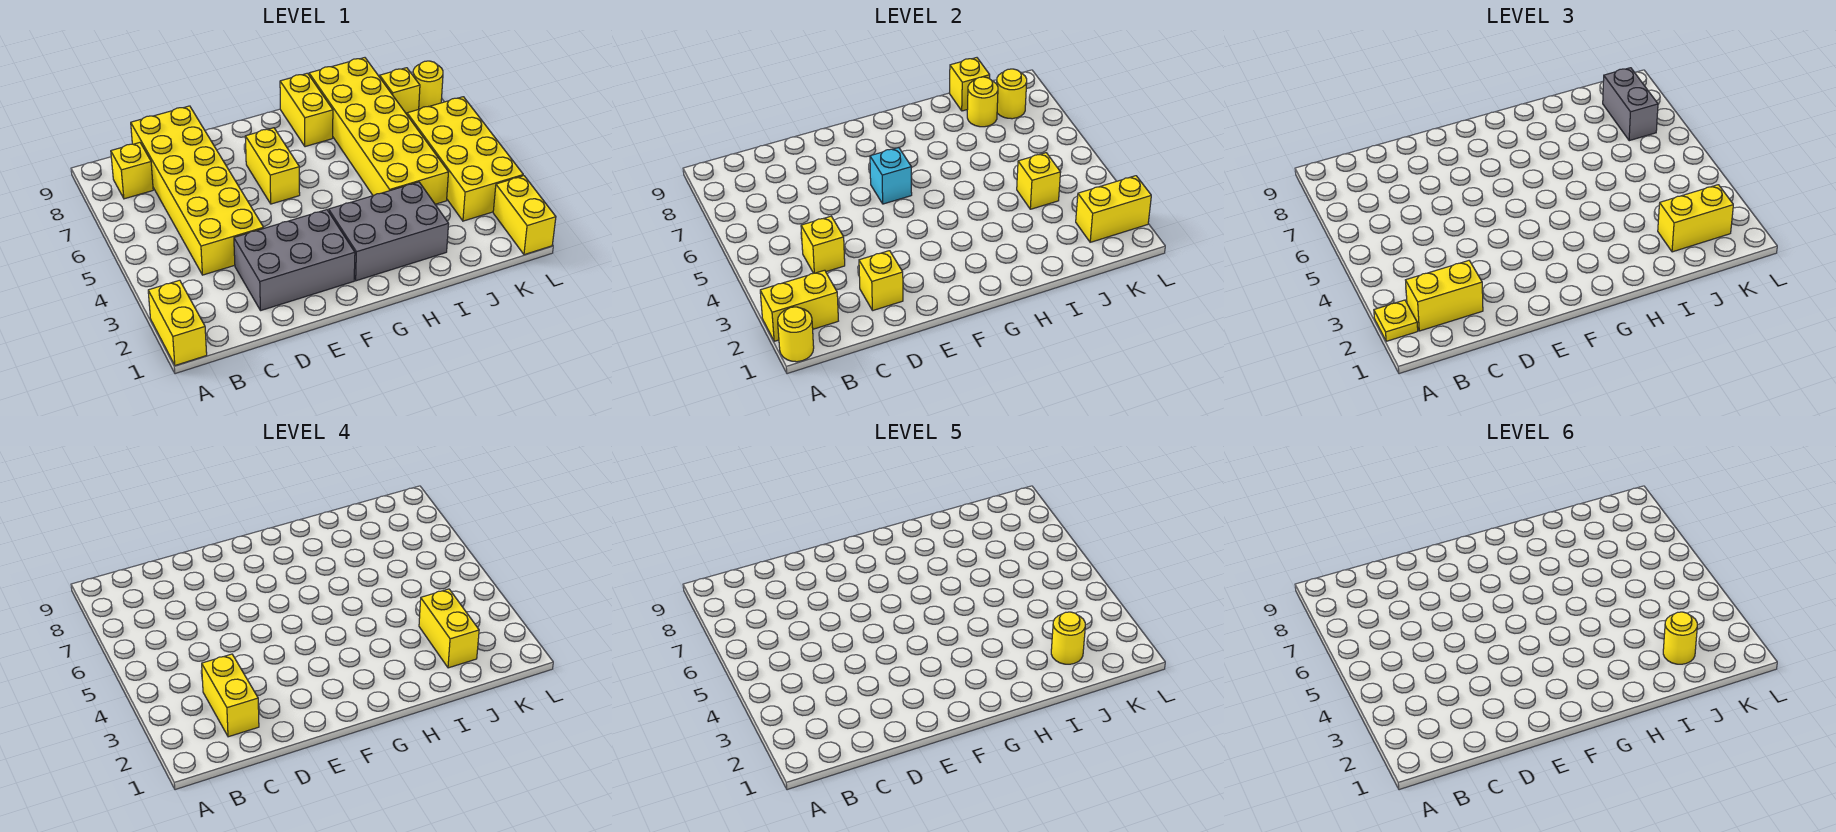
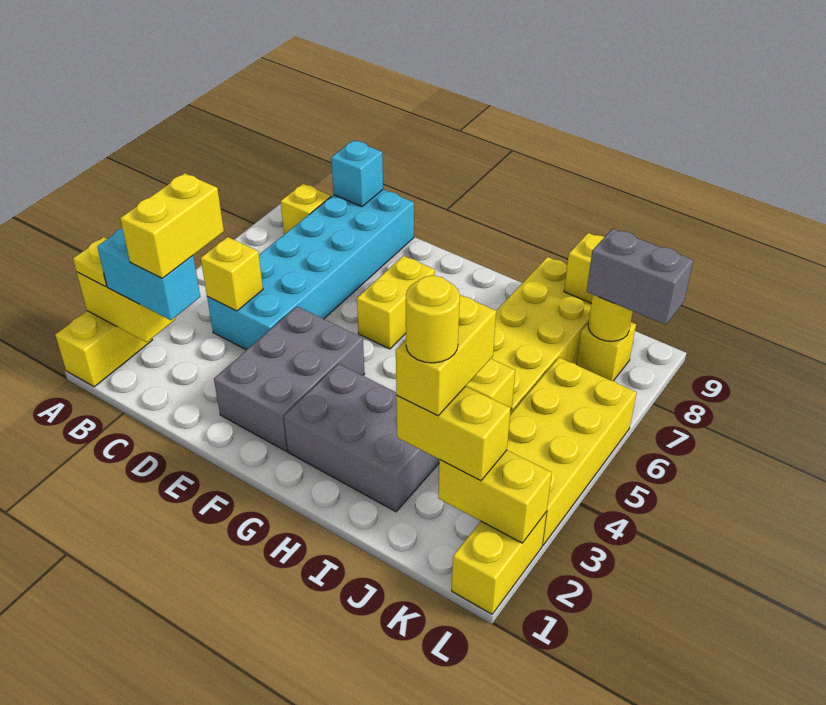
yellow round brick A1 level 2 -> none
yellow brick B2:C2 level 3 -> cyan brick B2:C2 level 3
yellow brick C4:D9 level 1 -> cyan brick C4:D9 level 1
grey brick D2:F3 level 1 -> grey brick E2:F4 level 1
yellow brick D2 level 2 -> none
cyan brick F6 level 2 -> cyan brick C9 level 2
yellow brick H8:H9 level 1 -> none
yellow round brick J2 level 6 -> none
yellow round brick J8 level 2 -> none
grey brick K7:K8 level 3 -> grey brick K8:L8 level 3
yellow round brick L8 level 1 -> none

